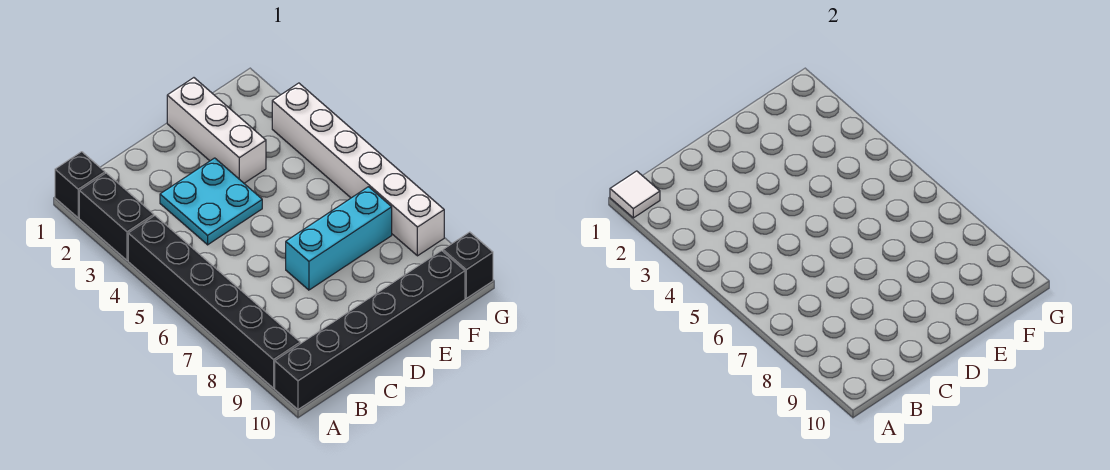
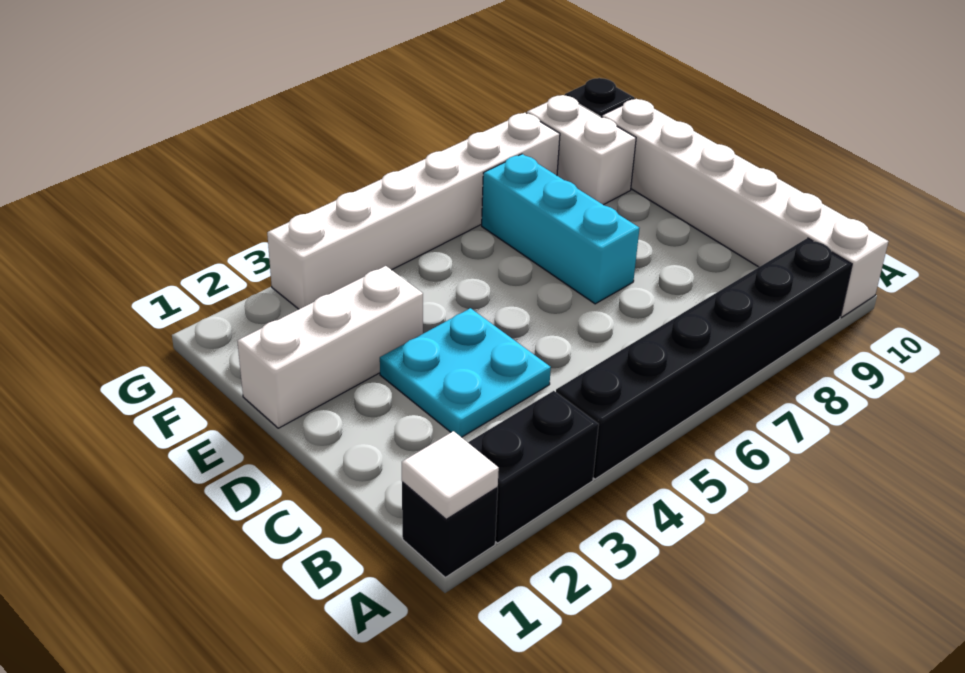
black brick A10:F10 level 1 -> white brick A10:F10 level 1
none -> white brick F9:G9 level 1

